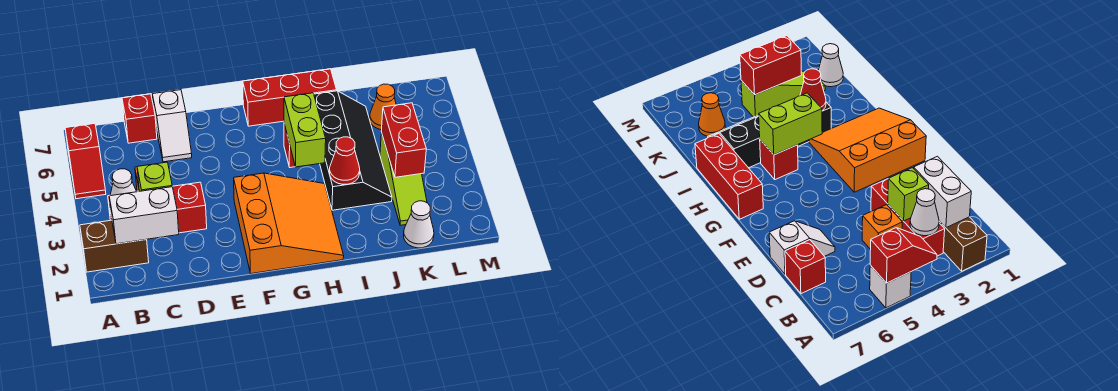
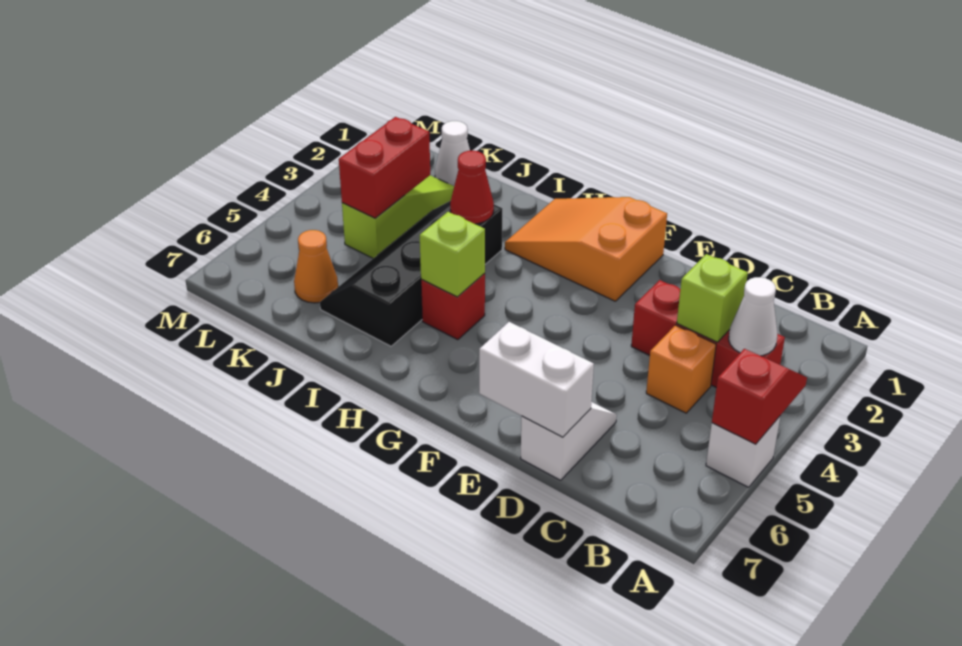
brown brick A2:B2 level 1 -> none
white brick B2:C2 level 2 -> white brick D7:E7 level 2
red brick C7 level 1 -> none
orange slope F1:H3 level 1 top F -> orange slope F1:H2 level 1 top F
red brick G7:I7 level 1 -> none
lime brick H4:H5 level 2 -> lime brick H5 level 2

